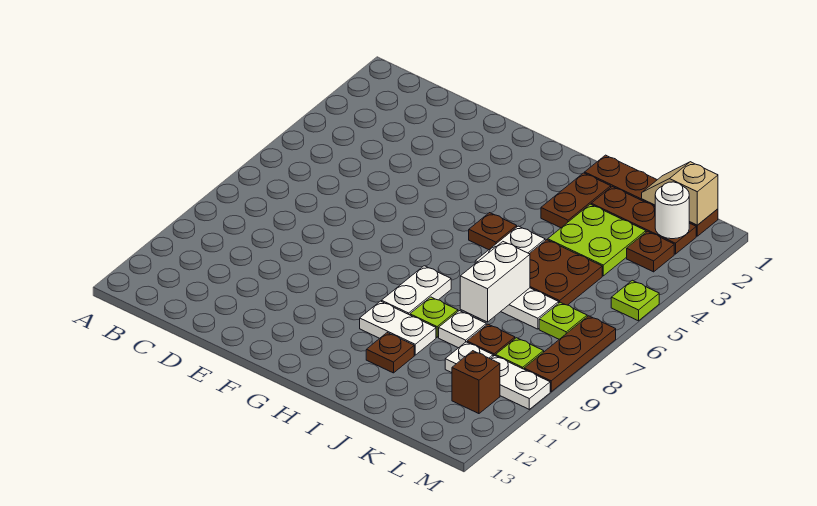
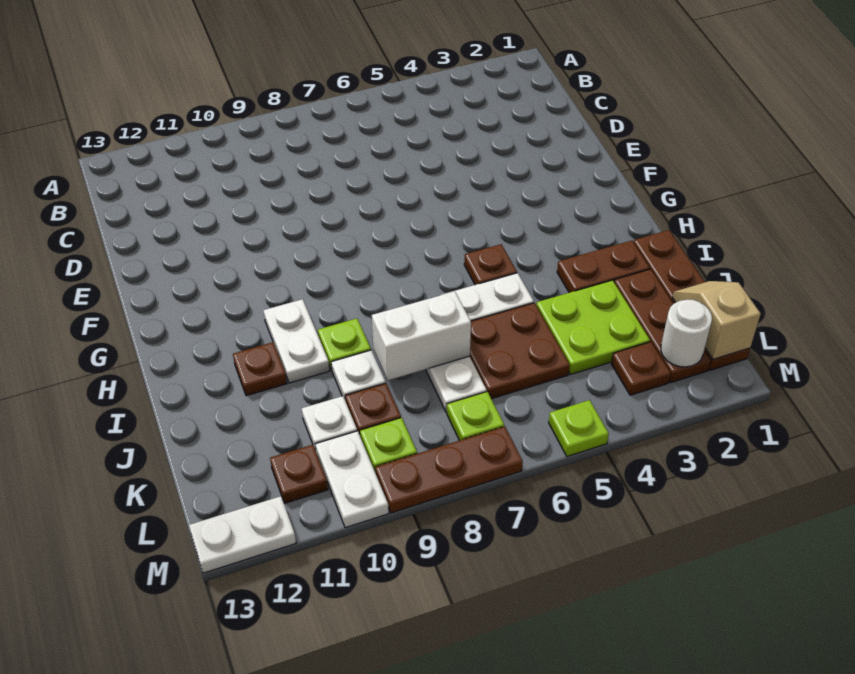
white plate H8:H9 level 1 -> white plate M12:M13 level 1
brown brick L11 level 1 -> brown plate L11 level 1

